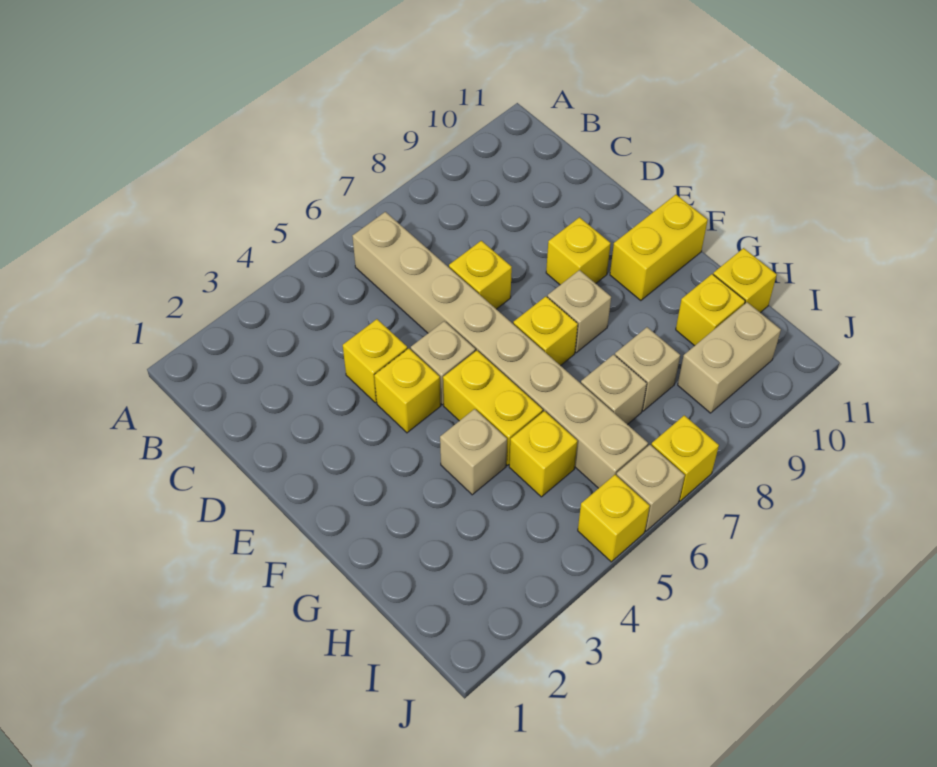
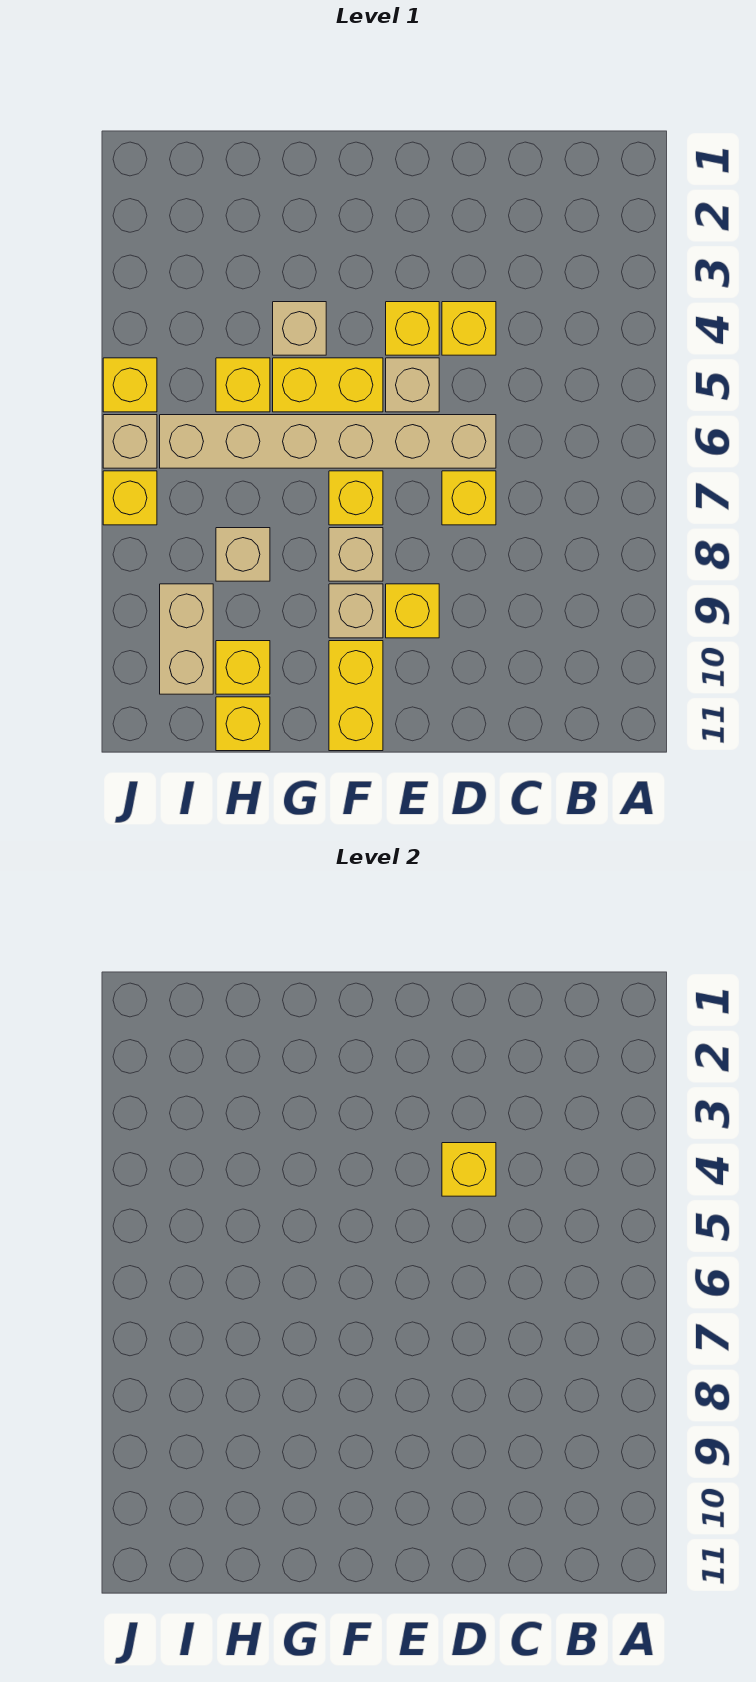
tan brick B6:I6 level 1 -> tan brick D6:I6 level 1
none -> yellow brick D4 level 2
tan brick H7 level 1 -> tan brick F9 level 1

